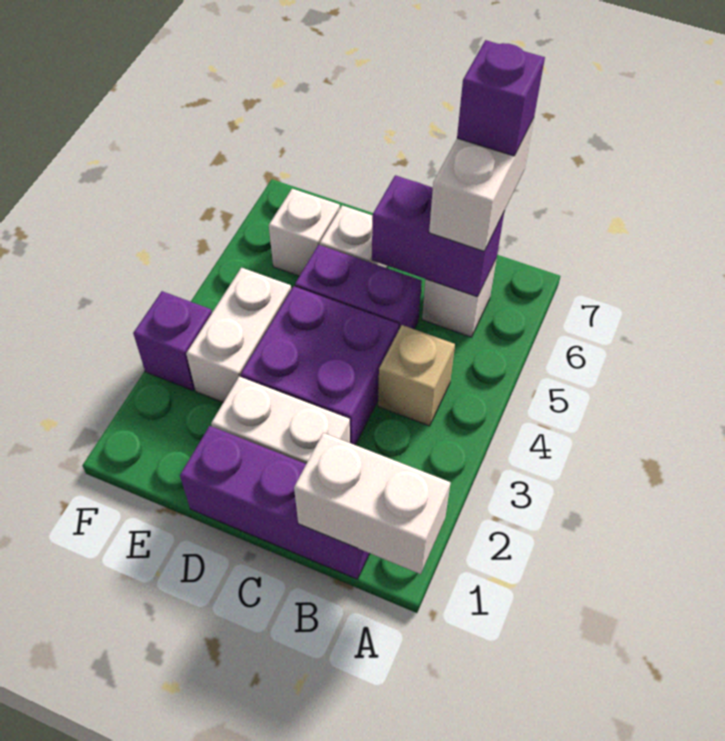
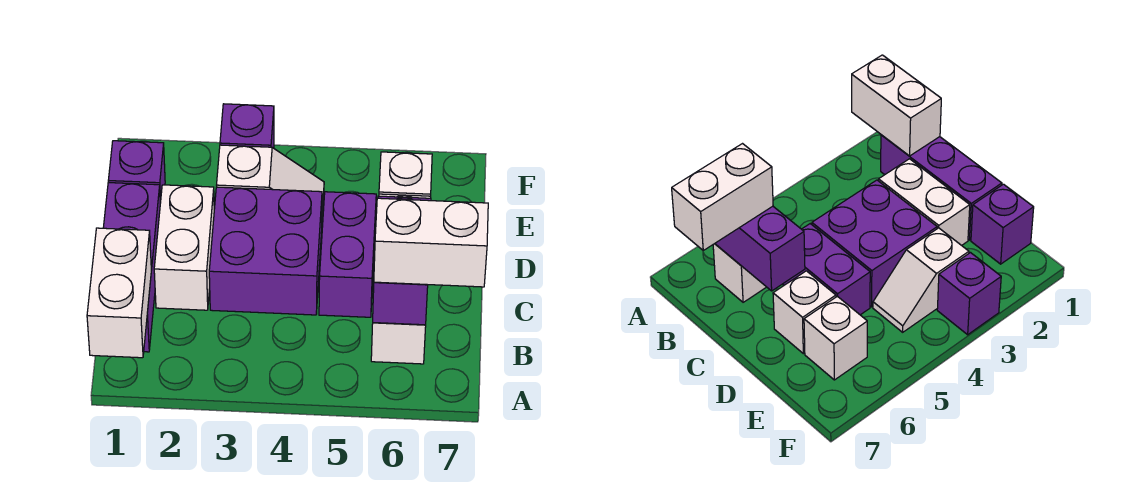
tan brick B4 level 1 -> none
purple brick B7 level 4 -> purple brick E1 level 1
white brick E3:E4 level 1 -> white slope E3:E4 level 1 top 3

